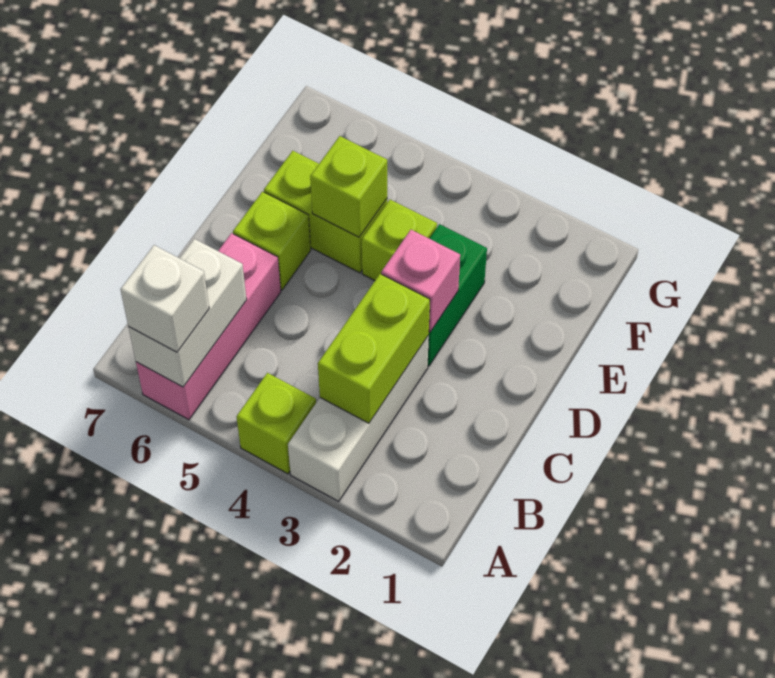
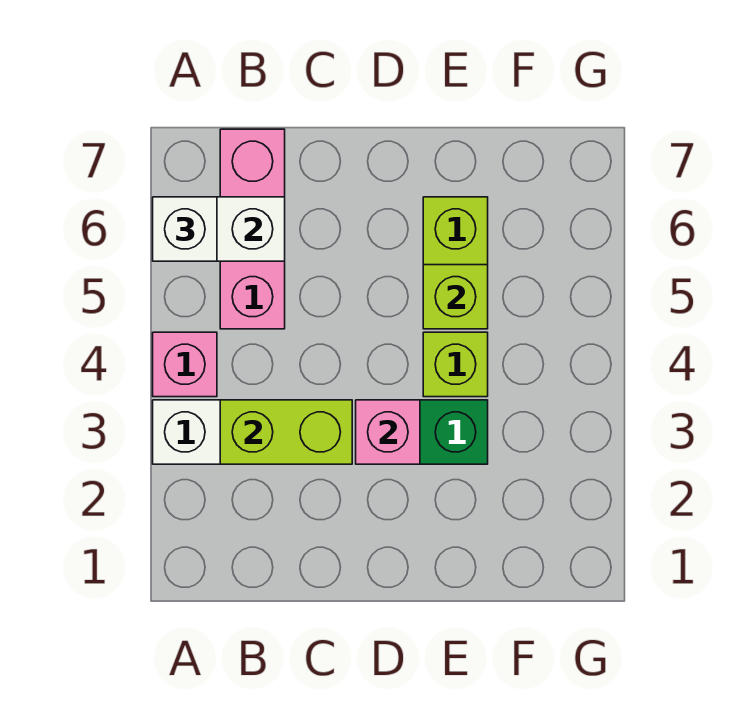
lime brick A4 level 1 -> pink brick A4 level 1
pink brick A6:C6 level 1 -> pink brick B5:B7 level 1
lime brick D6 level 1 -> none

